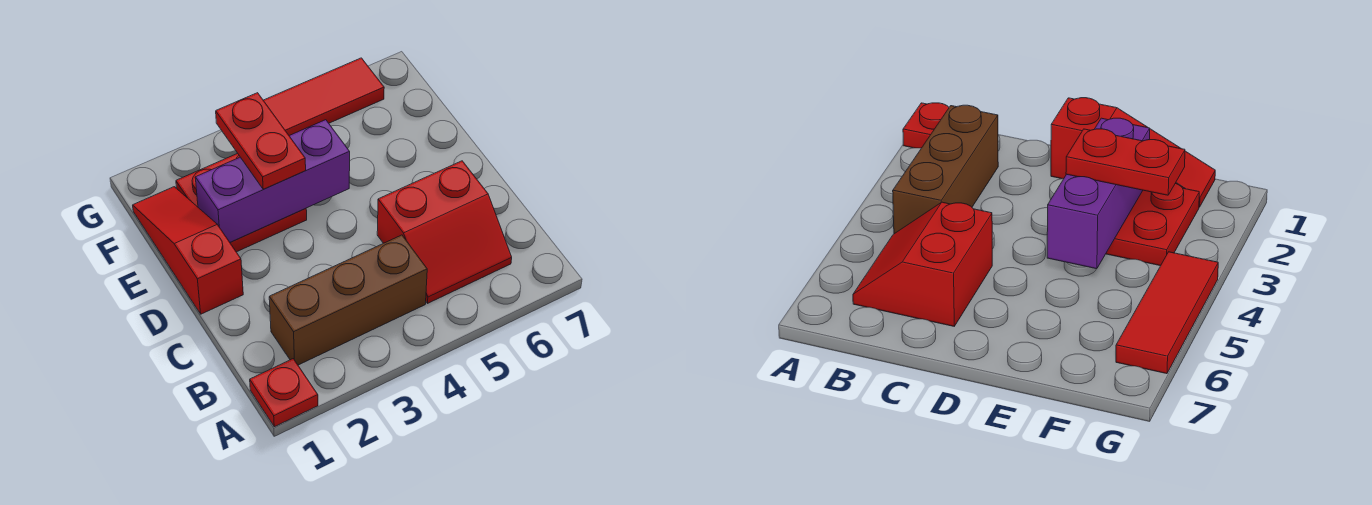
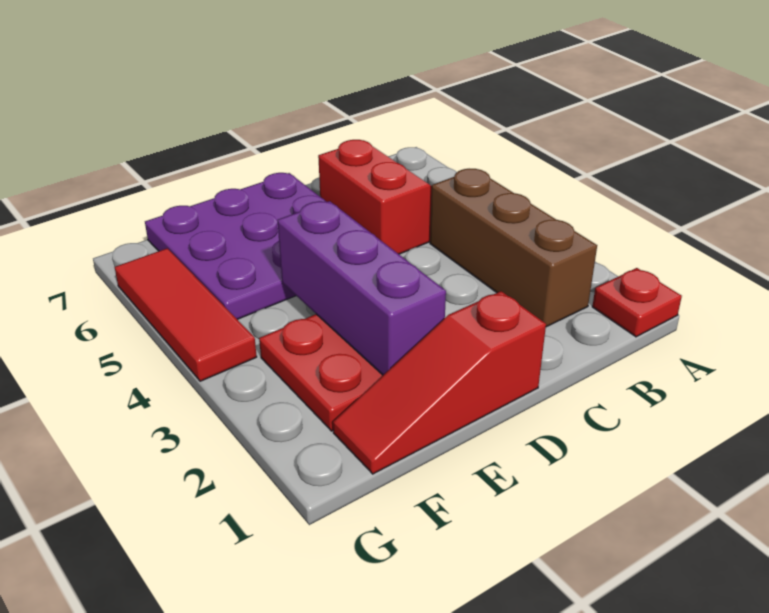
none -> purple plate D5:F7 level 1
red plate E3:F3 level 3 -> none

